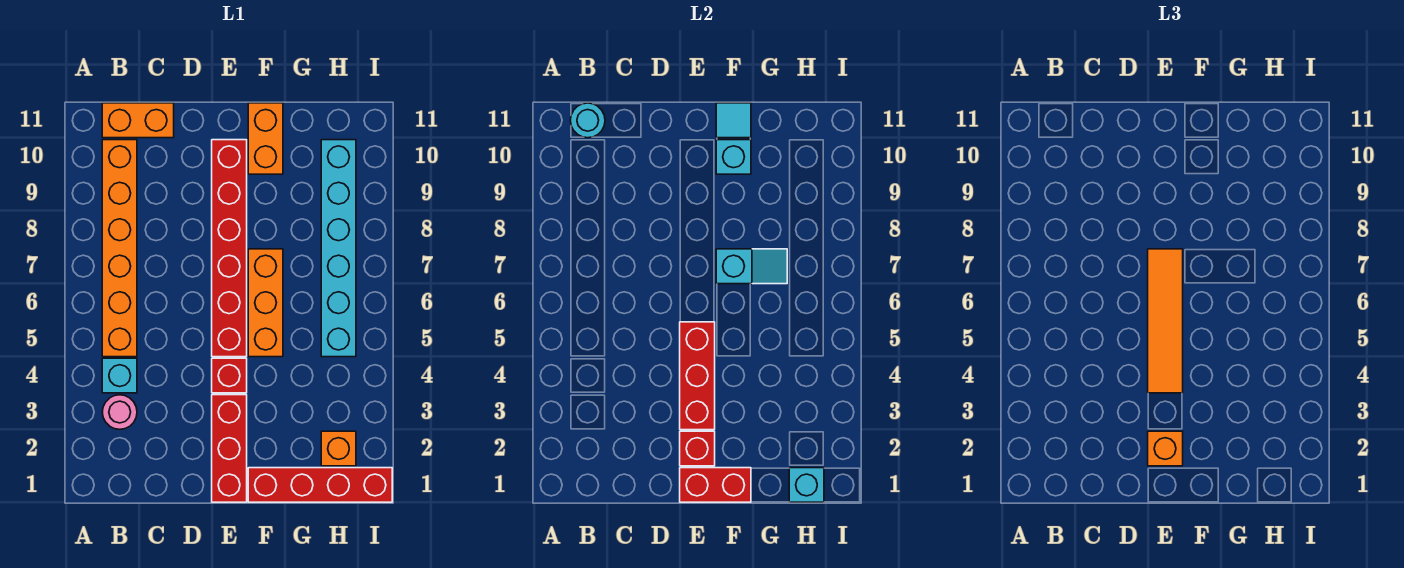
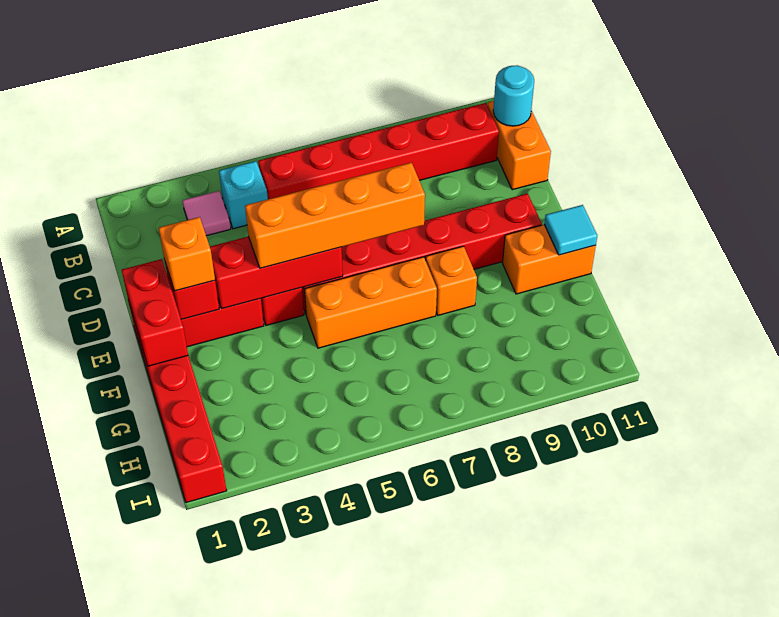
pink round brick B3 level 1 -> pink tile B3 level 1
orange brick B5:B10 level 1 -> red brick B5:B10 level 1
orange tile E4:E7 level 3 -> orange brick E4:E7 level 3
cyan slope F7:G7 level 2 top F -> none
cyan brick F10 level 2 -> none
cyan brick H1 level 2 -> none
orange brick H2 level 1 -> orange brick F8 level 1
cyan brick H5:H10 level 1 -> none

